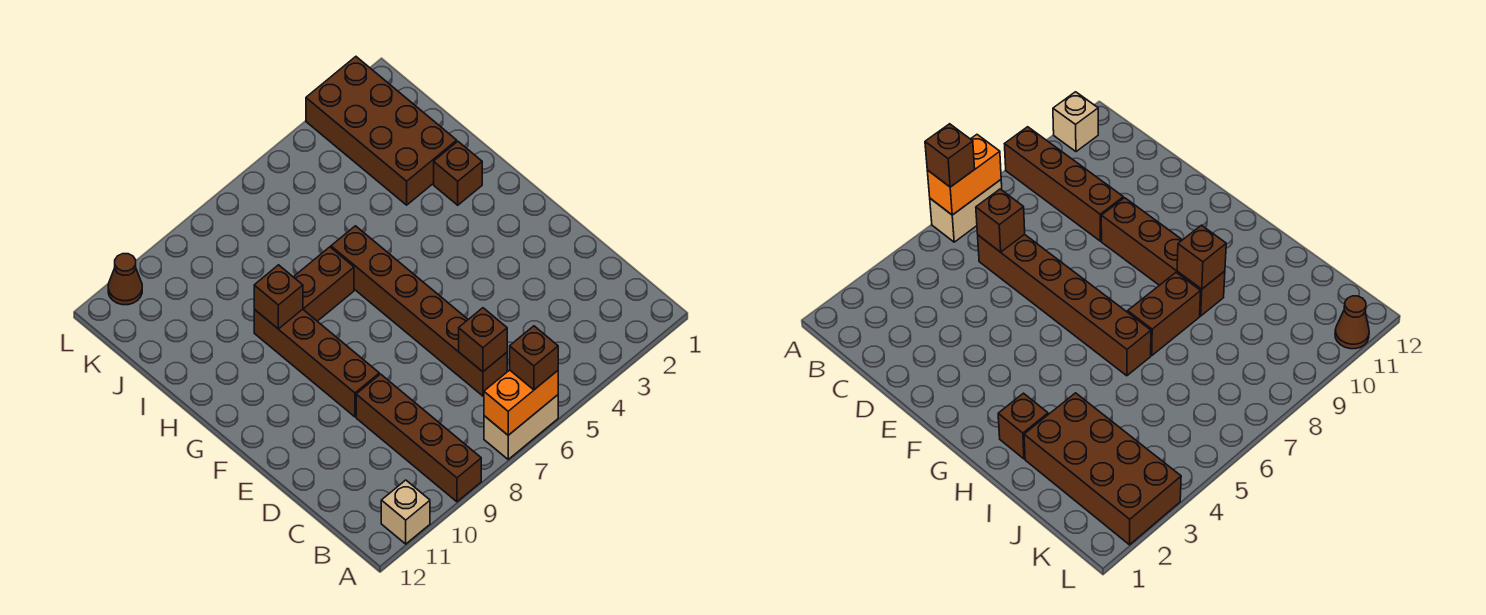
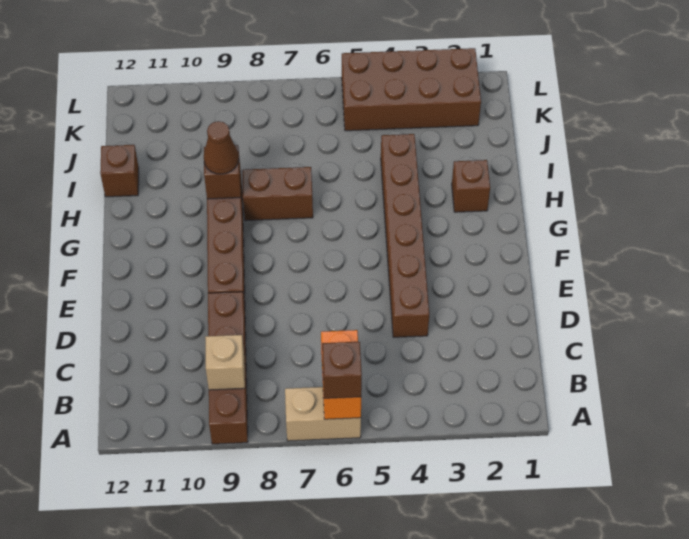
orange brick A6:A7 level 2 -> orange brick A6:B6 level 2
tan brick A11 level 1 -> tan brick B9 level 2
brown brick C6:H6 level 1 -> brown brick D4:I4 level 1
brown brick C6 level 2 -> brown brick I12 level 1
brown brick I2:L3 level 1 -> brown brick K2:L5 level 1
brown cone L11 level 1 -> brown cone H9 level 3

